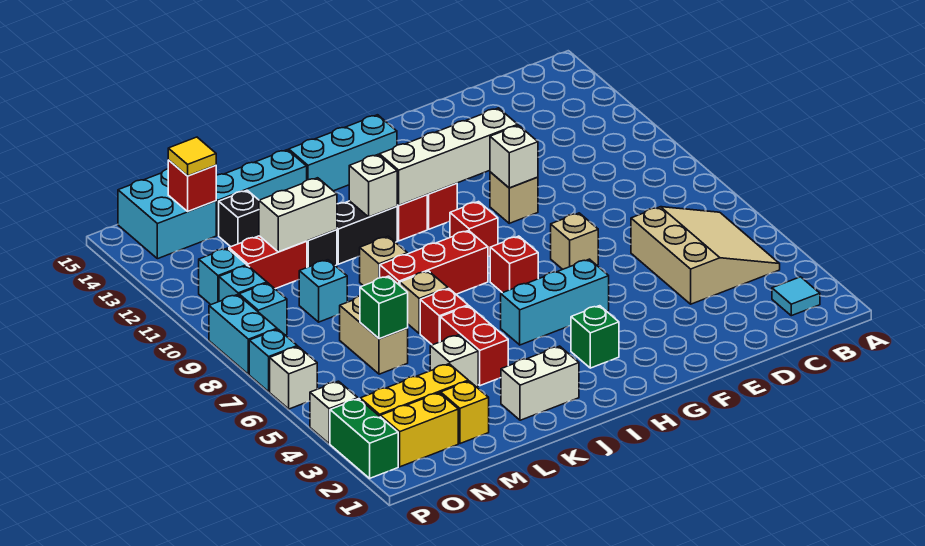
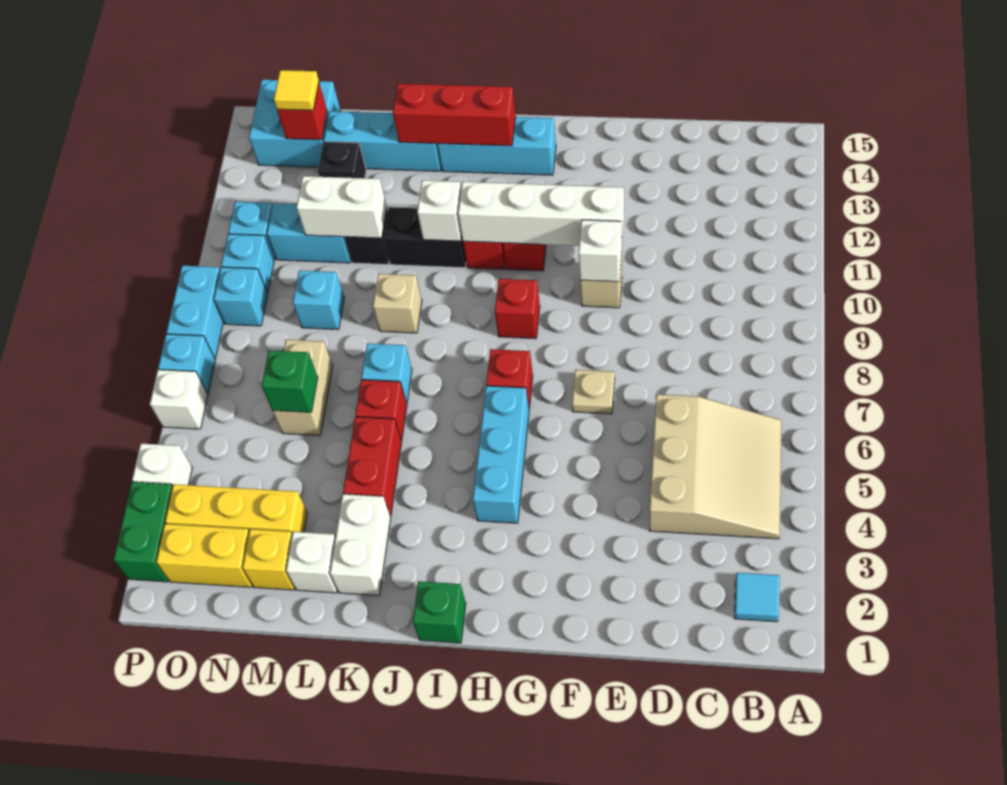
tan brick F7 level 1 -> tan plate F7 level 1
cyan brick G5:I5 level 1 -> cyan brick H4:H6 level 1
green brick H3 level 1 -> green brick I1 level 1
red brick I8:K8 level 1 -> red brick I14:K14 level 2
white brick J2:K2 level 1 -> white brick K2:K3 level 1
tan brick K7 level 1 -> cyan brick K7 level 1
white brick L4 level 1 -> white brick L2 level 1
red brick M11:N11 level 1 -> cyan brick M11:N11 level 1

